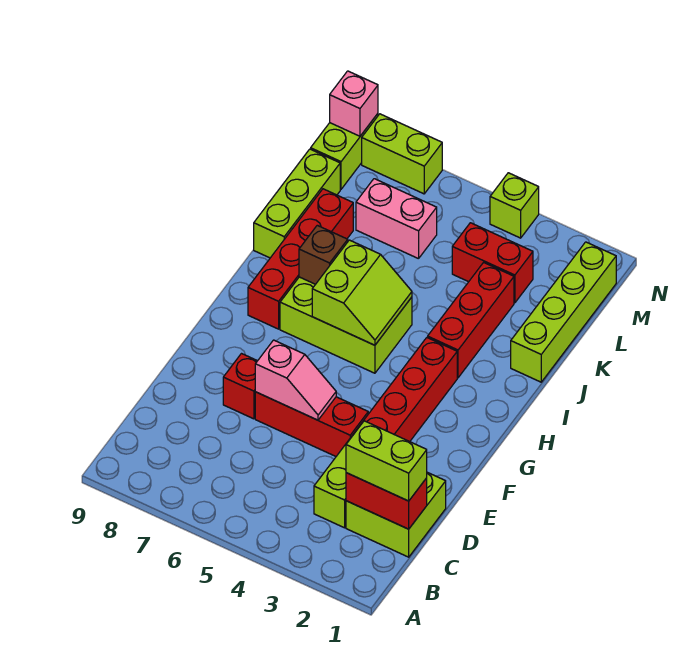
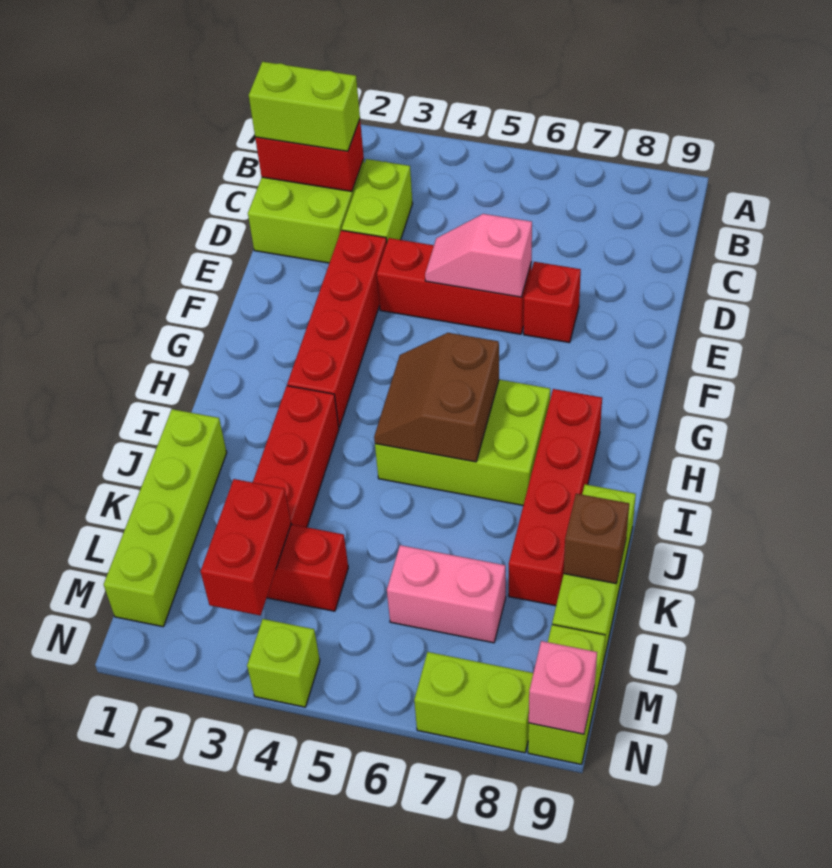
lime slope H5:I6 level 2 top 6 -> brown slope H5:I6 level 2 top 6
brown brick I7 level 2 -> brown brick K9 level 2
none -> red brick L3:M3 level 2

